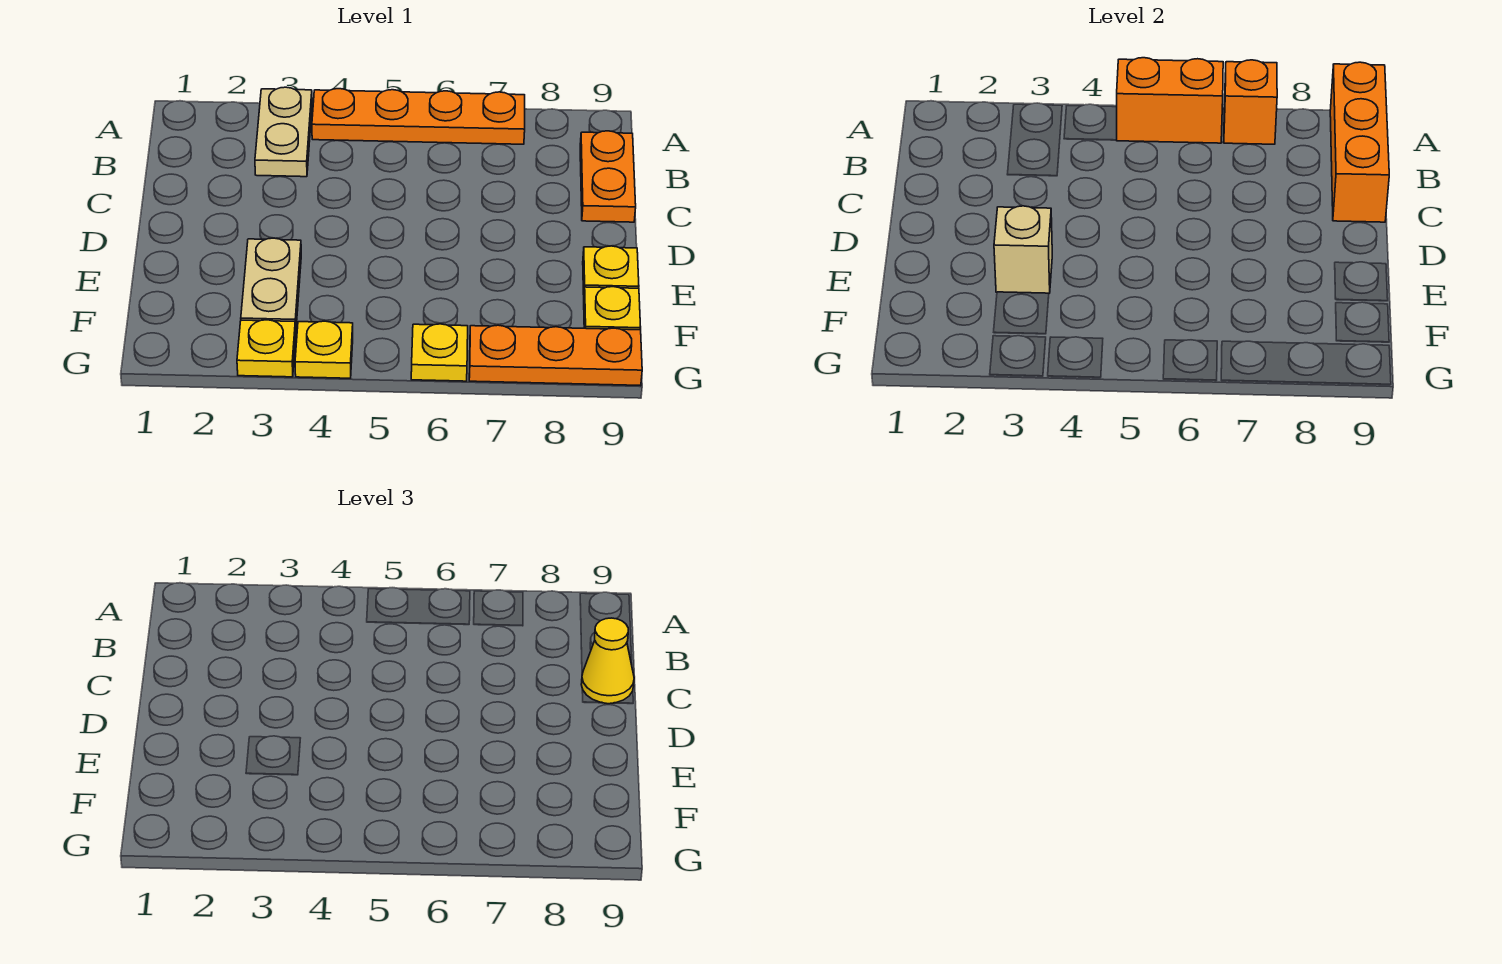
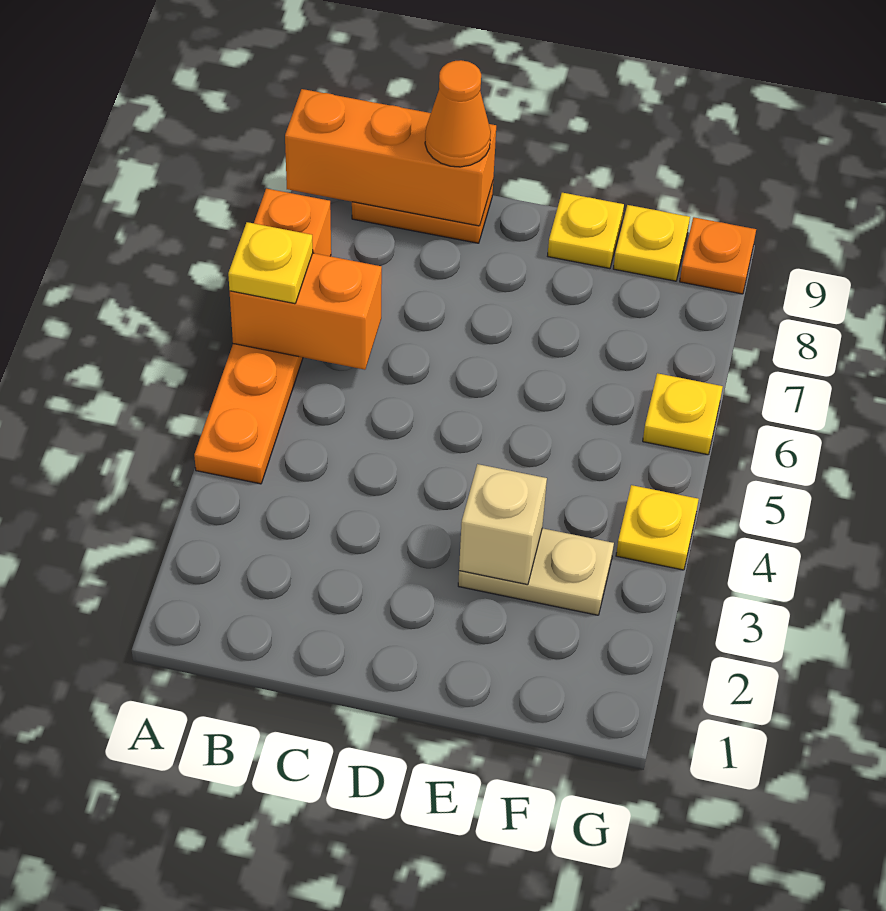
tan plate A3:B3 level 1 -> none
orange brick A5:A6 level 2 -> orange brick A6:B6 level 2
yellow cone C9 level 3 -> orange cone C9 level 3
yellow plate G3 level 1 -> yellow plate A6 level 3
orange plate G7:G9 level 1 -> orange plate G9 level 1

